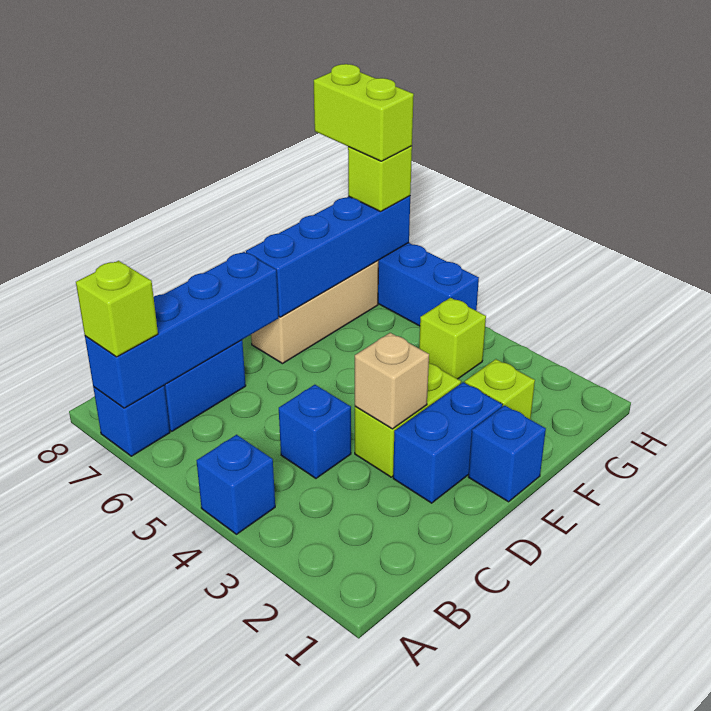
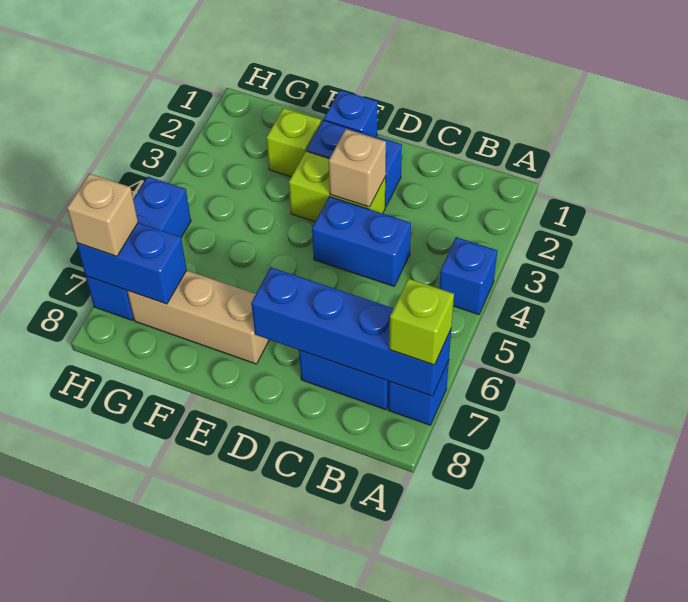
blue brick C4 level 1 -> blue brick C4:D4 level 1
blue brick E7:H7 level 2 -> blue brick G7:H7 level 2
lime brick G4 level 1 -> none
lime brick H7 level 3 -> tan brick H7 level 3
lime brick H7:H8 level 4 -> none

